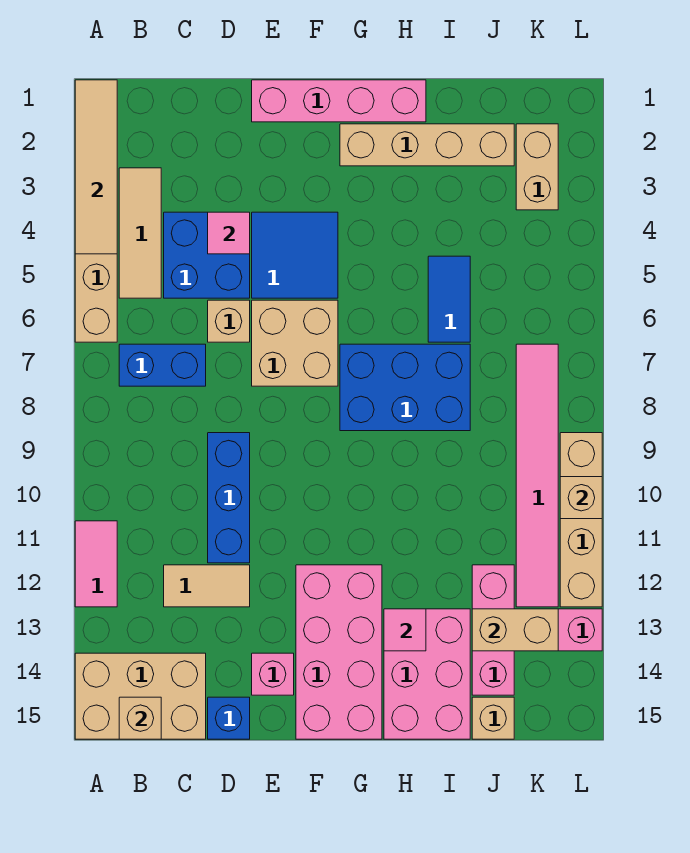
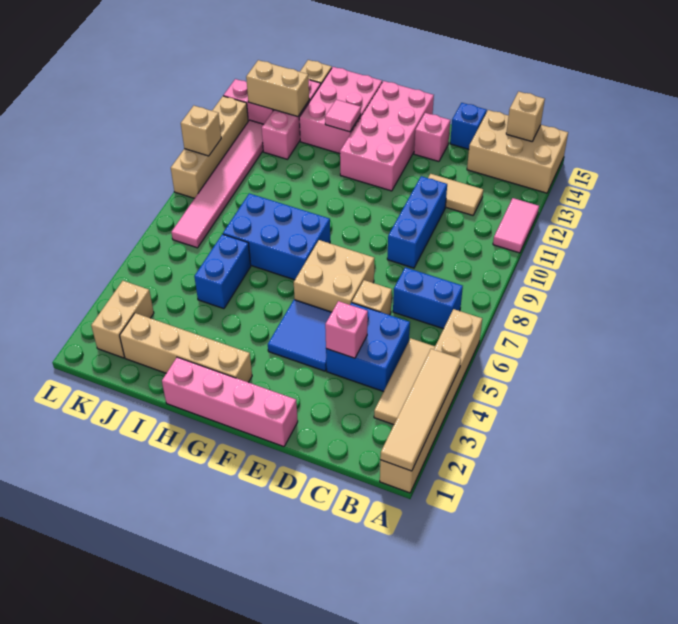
pink tile D4 level 2 -> pink brick D4 level 2
blue tile I5:I6 level 1 -> blue brick I5:I6 level 1

